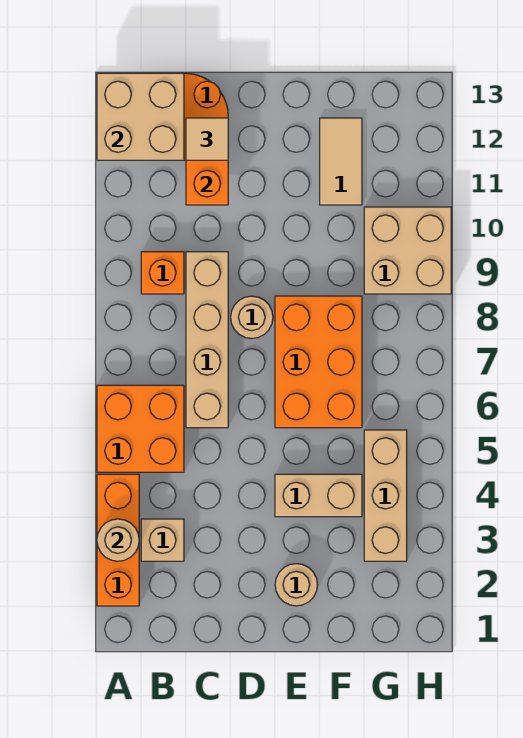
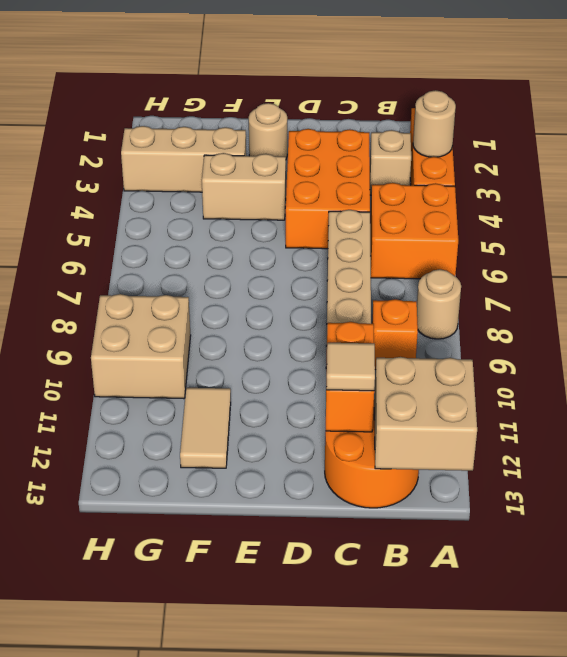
tan round brick D8 level 1 -> tan round brick A8 level 1
orange brick E6:F8 level 1 -> orange brick C3:D5 level 1
tan brick G3:G5 level 1 -> tan brick F3:H3 level 1

